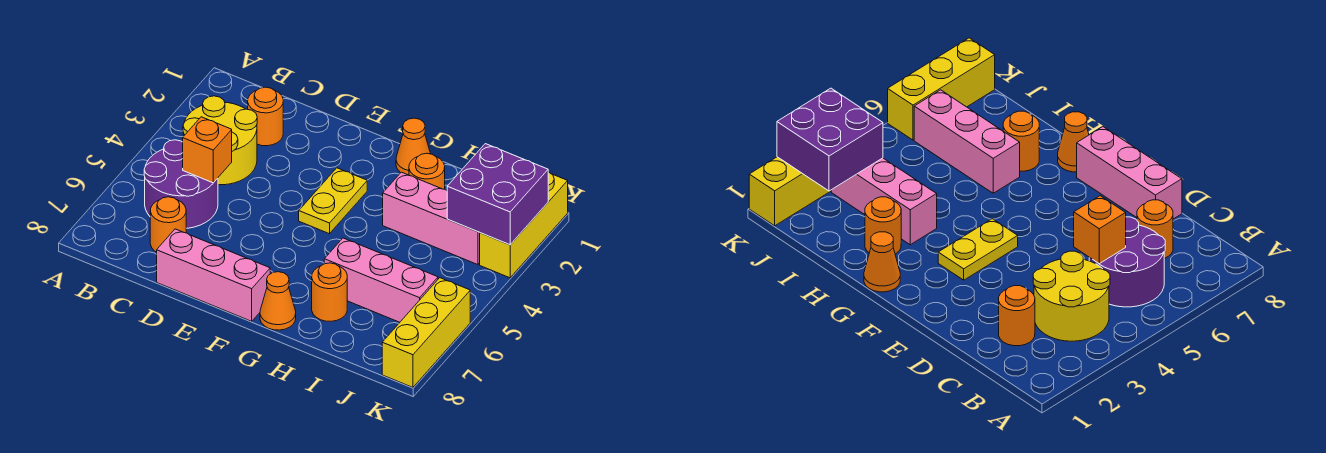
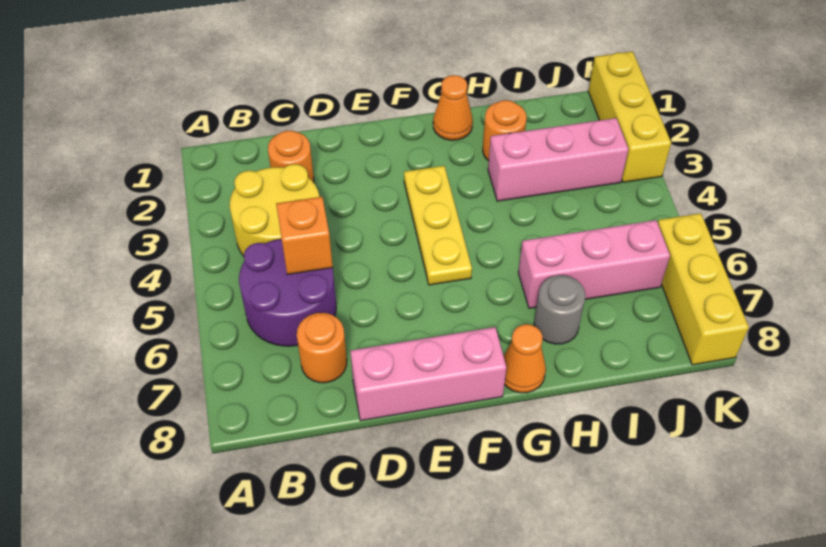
yellow plate F3:F4 level 1 -> yellow plate F3:F5 level 1
orange round brick H7 level 1 -> grey round brick H7 level 1
purple brick J2:K3 level 2 -> none

